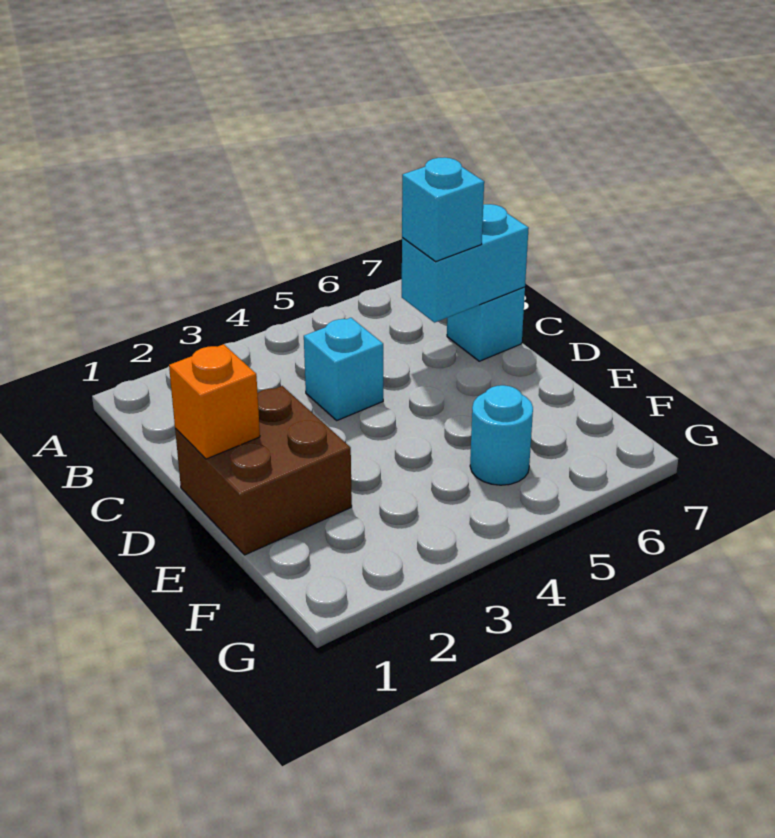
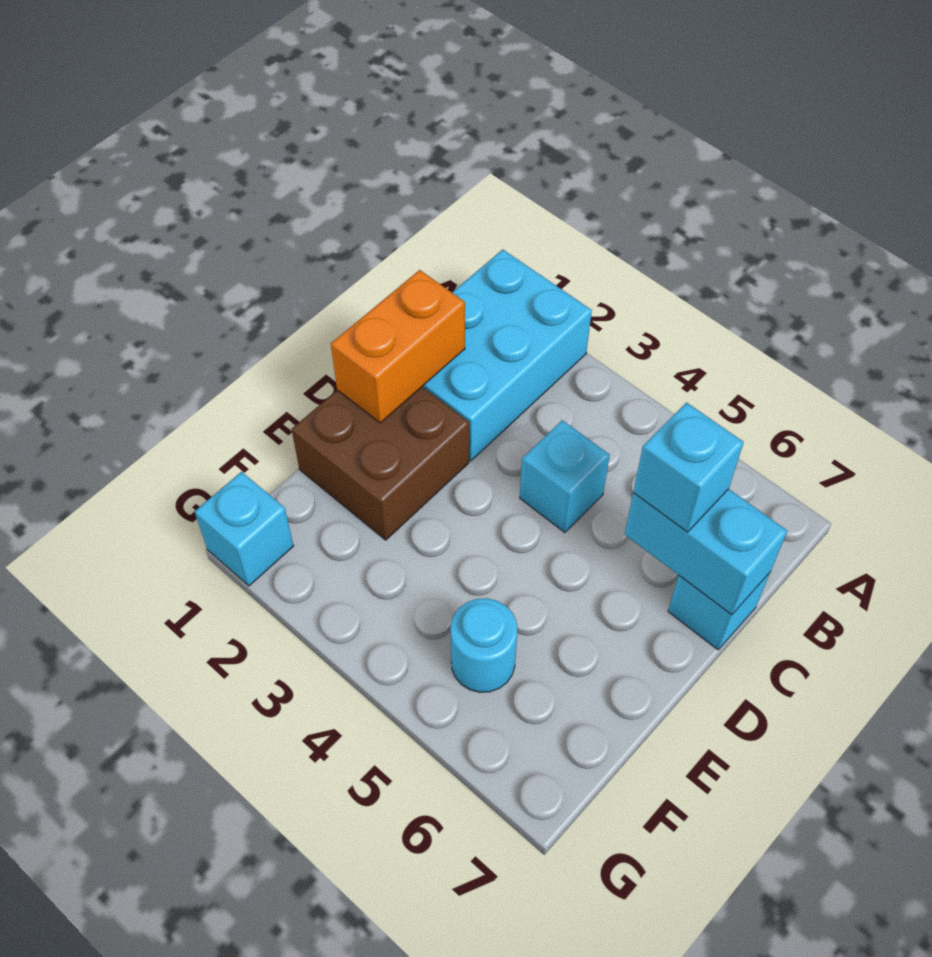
none -> cyan brick A1:C2 level 1
orange brick D1 level 2 -> orange brick C1:D1 level 2
none -> cyan brick G1 level 1

